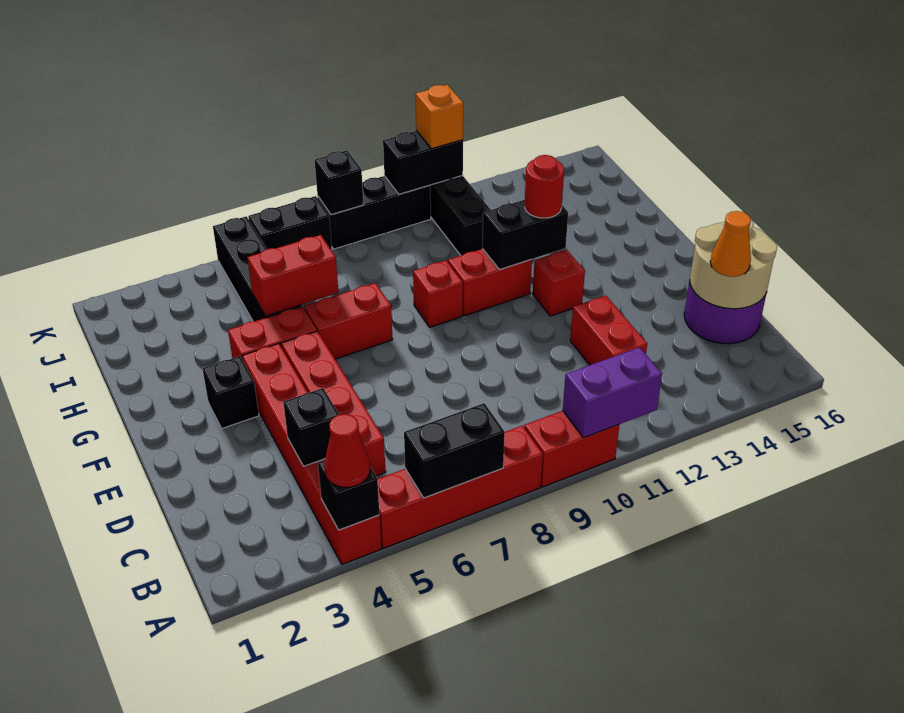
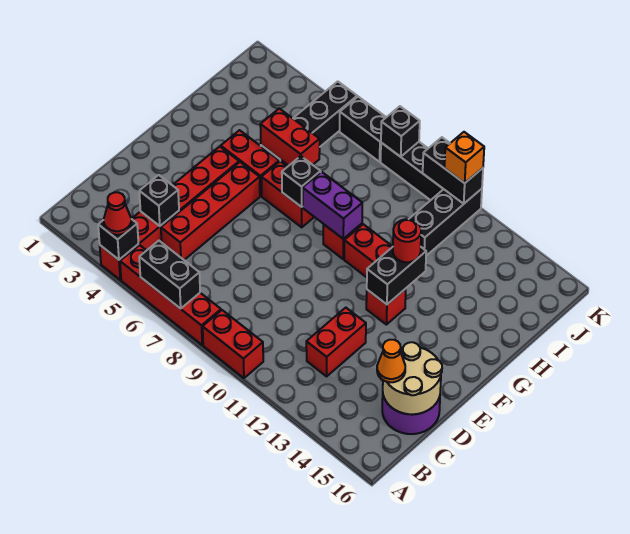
purple brick A10:A11 level 2 -> purple brick G8:G9 level 2
black brick F3 level 1 -> black brick G7 level 2
black brick G11:G12 level 2 -> black brick F12:G12 level 2

